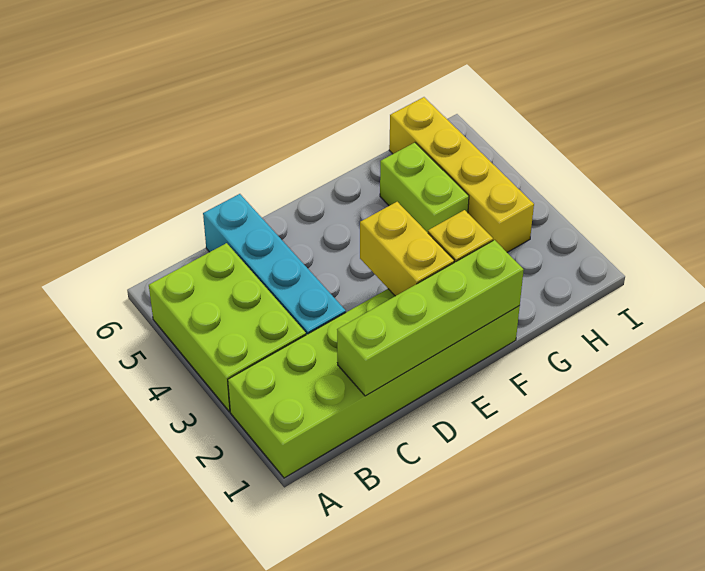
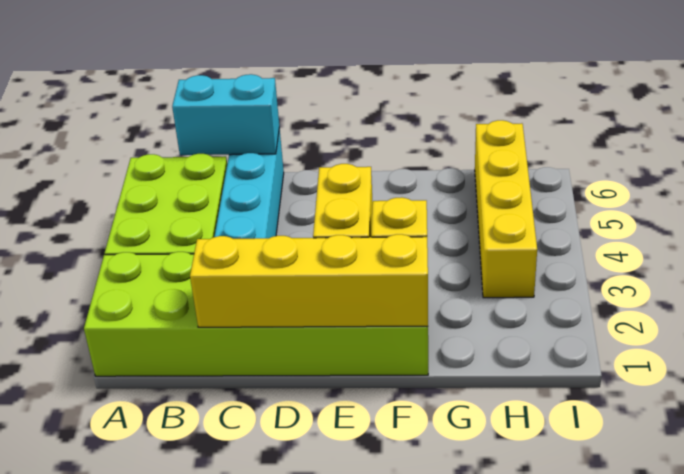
none -> cyan brick B6:C6 level 2
lime brick C1:F1 level 2 -> yellow brick C1:F1 level 2
lime brick G4:G5 level 1 -> none

